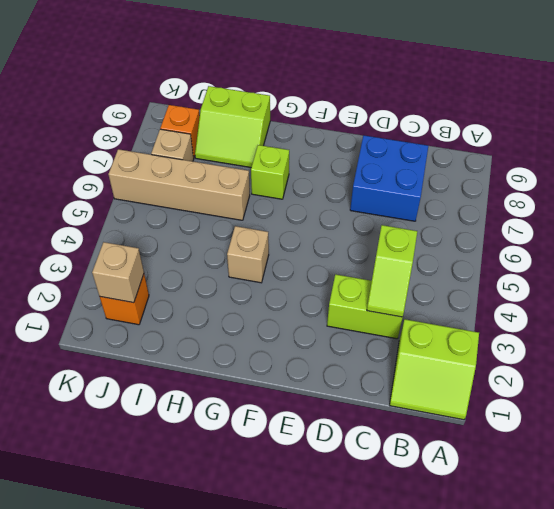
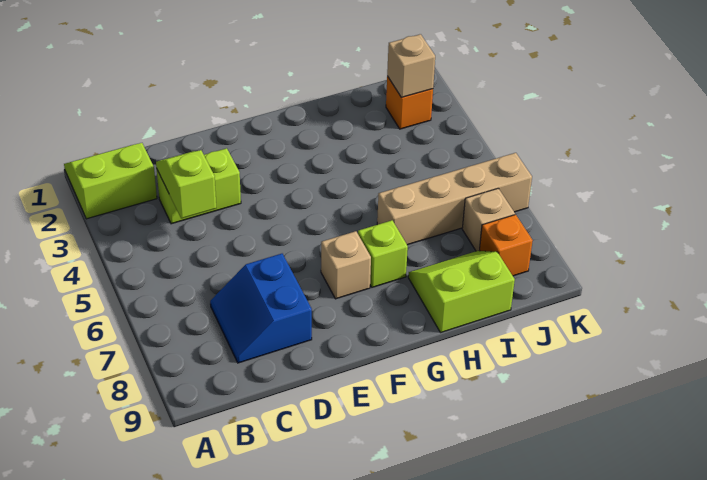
blue brick C7:D8 level 1 -> blue slope C7:D8 level 1 top D
tan brick G4 level 1 -> tan brick F7 level 1

